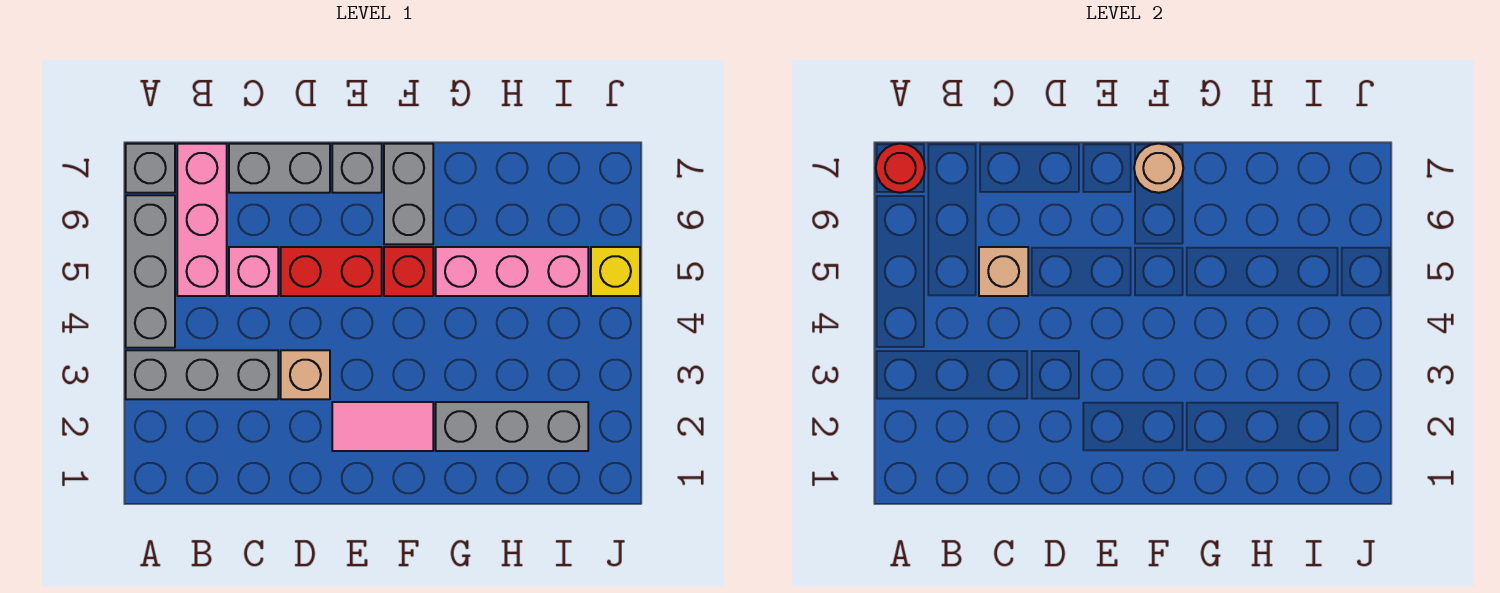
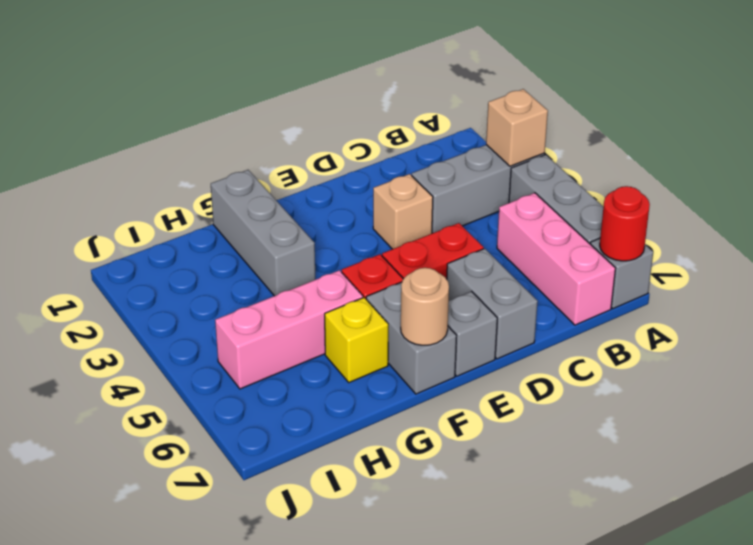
pink brick C5 level 1 -> none
tan brick C5 level 2 -> tan brick A3 level 2
grey brick C7:D7 level 1 -> grey brick D6:D7 level 1
pink tile E2:F2 level 1 -> none
grey brick G2:I2 level 1 -> grey brick G1:G3 level 1
yellow brick J5 level 1 -> yellow brick G6 level 1

